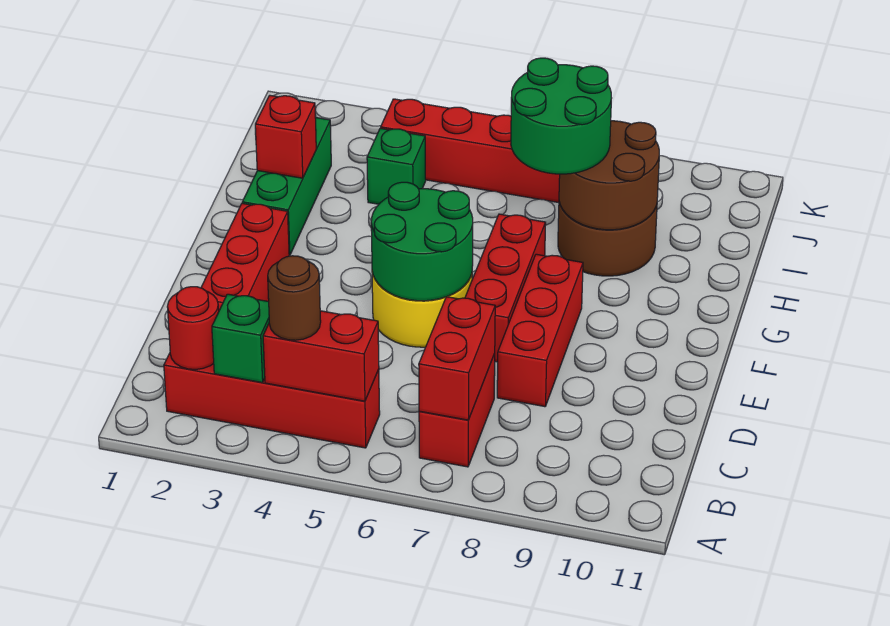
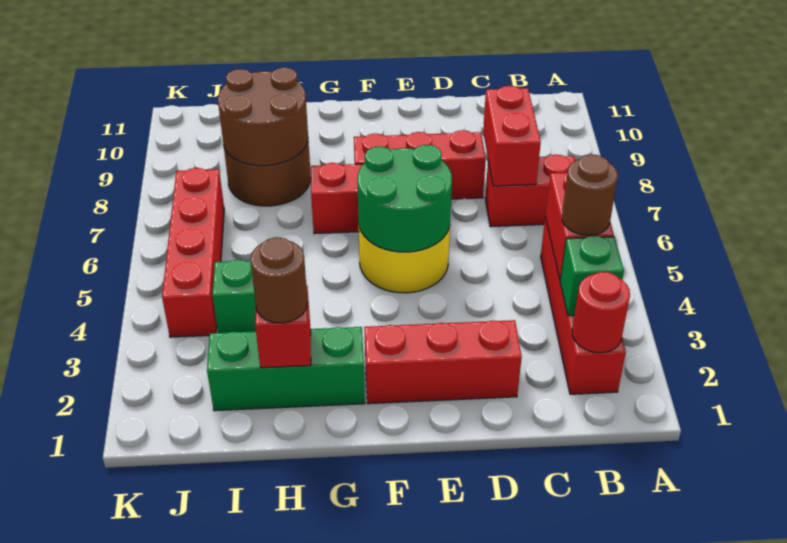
red brick B7:C7 level 2 -> red brick C7:C8 level 2
none -> brown round brick H2 level 3
green round brick H7:I8 level 3 -> none

